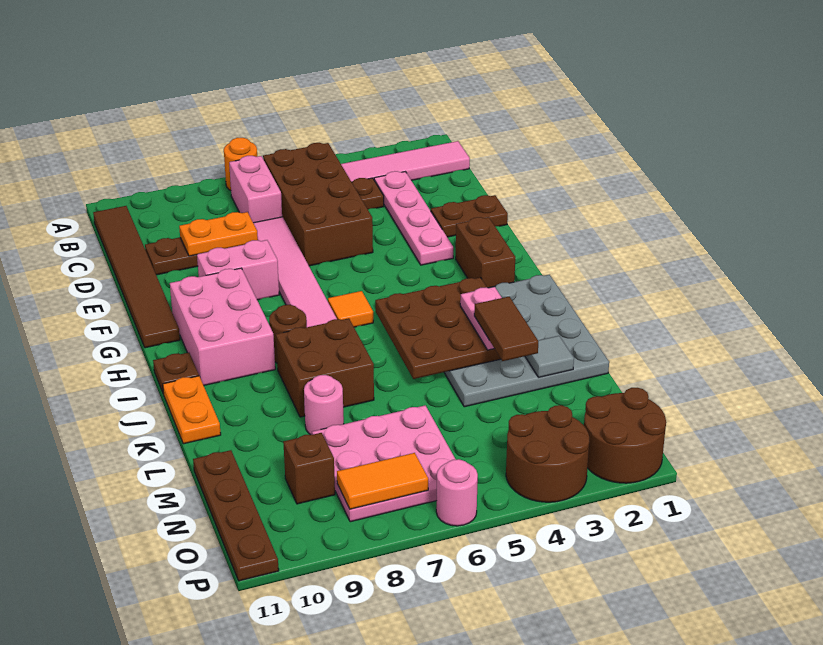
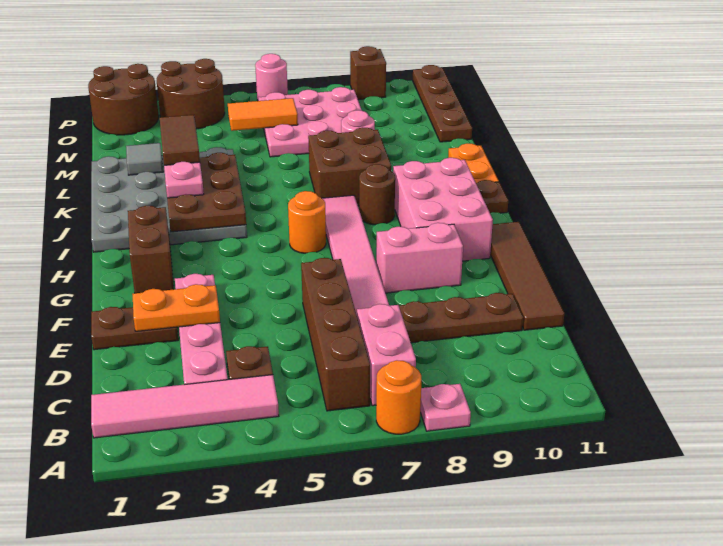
none -> pink plate A8 level 1
brown brick B5:E6 level 1 -> brown brick B6:E6 level 1
brown tile B11:G11 level 1 -> brown tile D11:G11 level 1
orange plate D8:D9 level 2 -> orange plate E2:E3 level 2
orange tile H6 level 1 -> orange round brick H6 level 1
brown plate I3:K5 level 2 -> brown plate I3:K4 level 2
brown brick N9 level 1 -> brown brick P9 level 1
orange tile O7:O8 level 2 -> orange tile N5:N6 level 2

